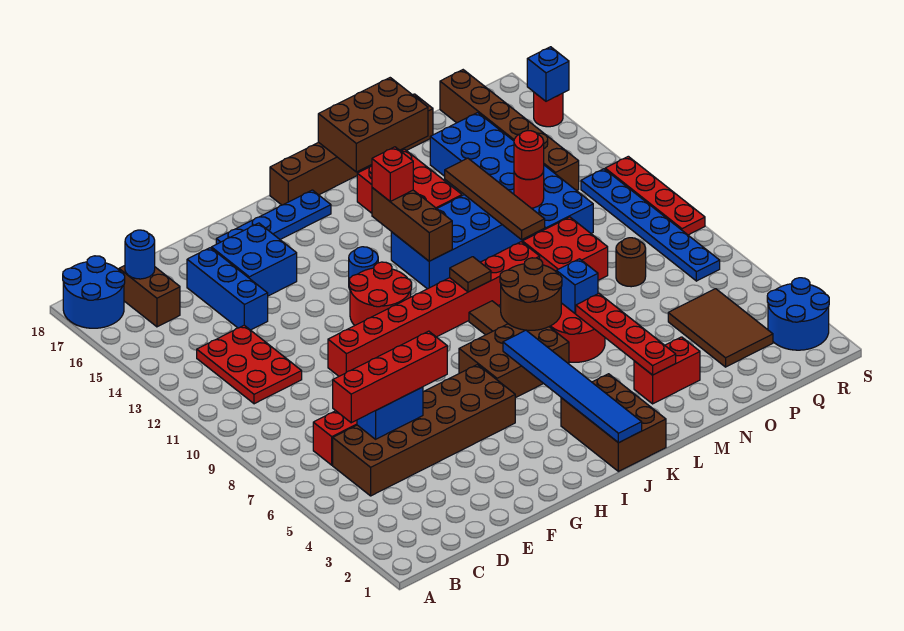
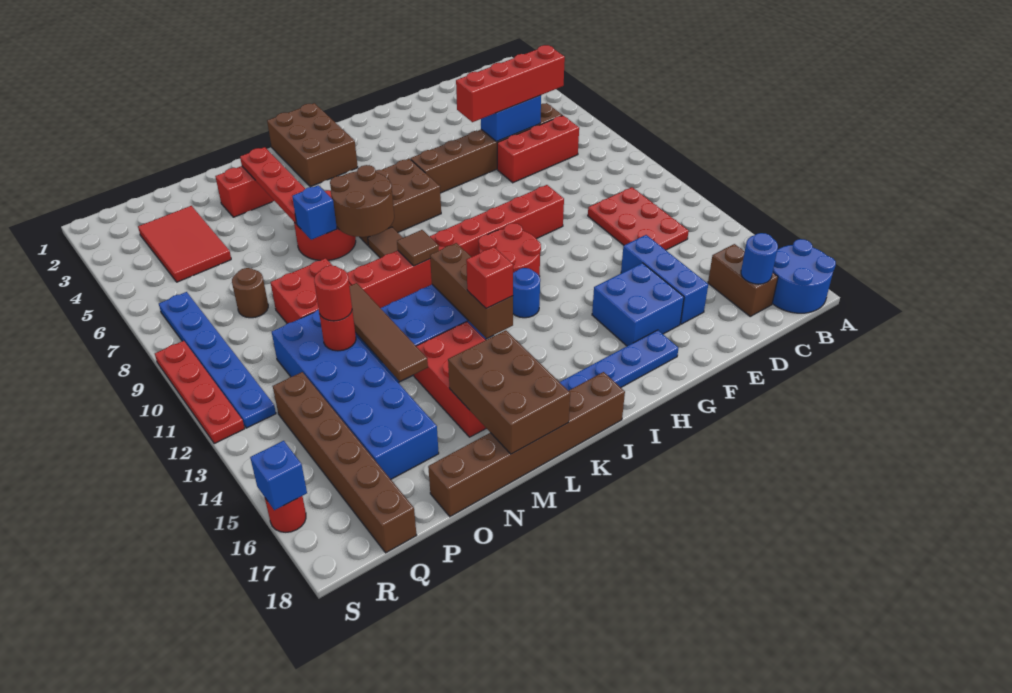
brown brick C5:H6 level 1 -> brown brick C6:H6 level 1
blue tile J1:J6 level 2 -> none
brown brick L17:N18 level 2 -> brown brick L16:M18 level 2
brown tile P3:Q5 level 1 -> red tile P3:Q5 level 1
blue round brick R2:S3 level 1 -> none

